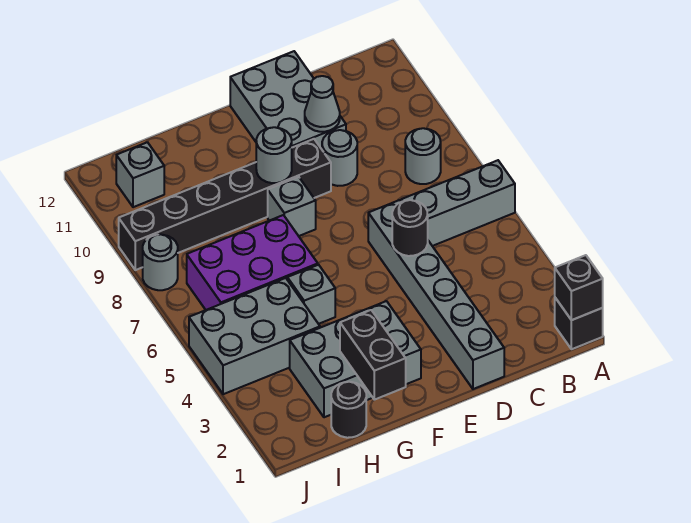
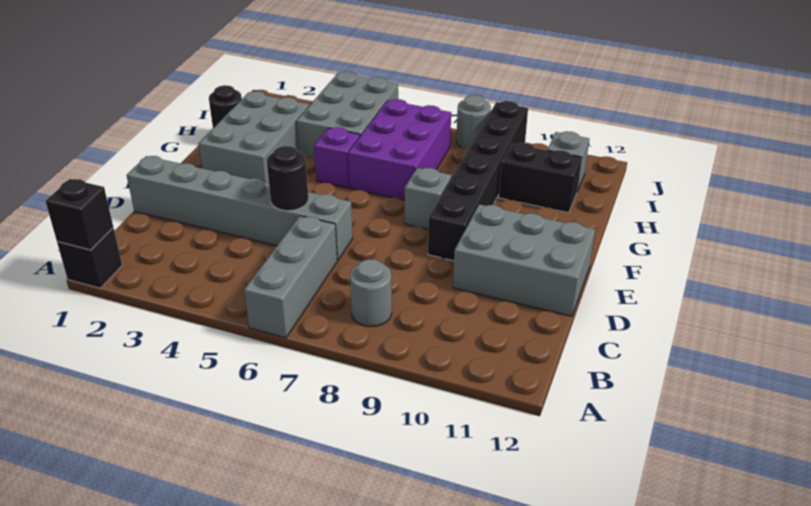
grey round brick D9 level 1 -> none
grey cone D10 level 2 -> none
grey round brick F9 level 2 -> none
black brick G1:G2 level 2 -> black brick H10:H11 level 1
grey brick G5 level 1 -> purple brick G5 level 1

